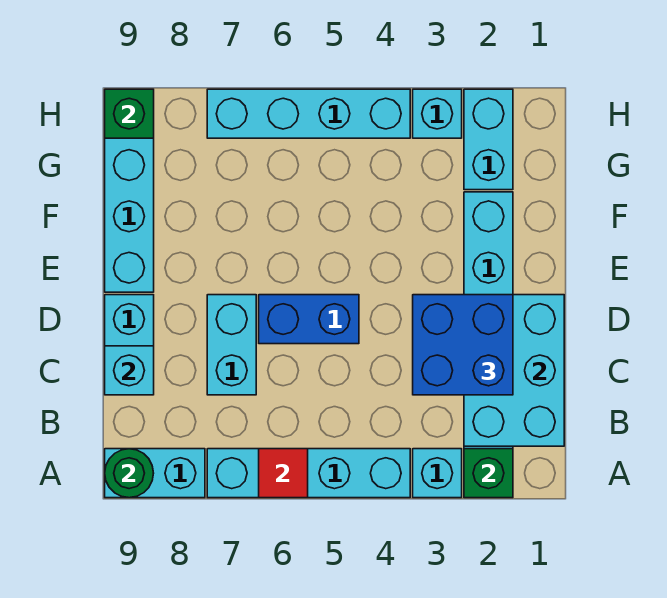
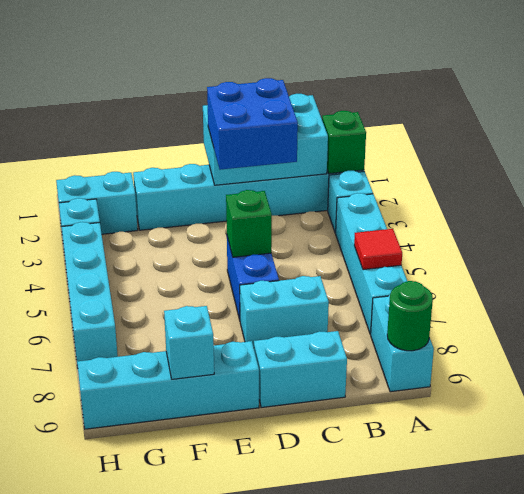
cyan brick C9 level 2 -> cyan brick F9 level 2
green brick H9 level 2 -> green brick D5 level 2

